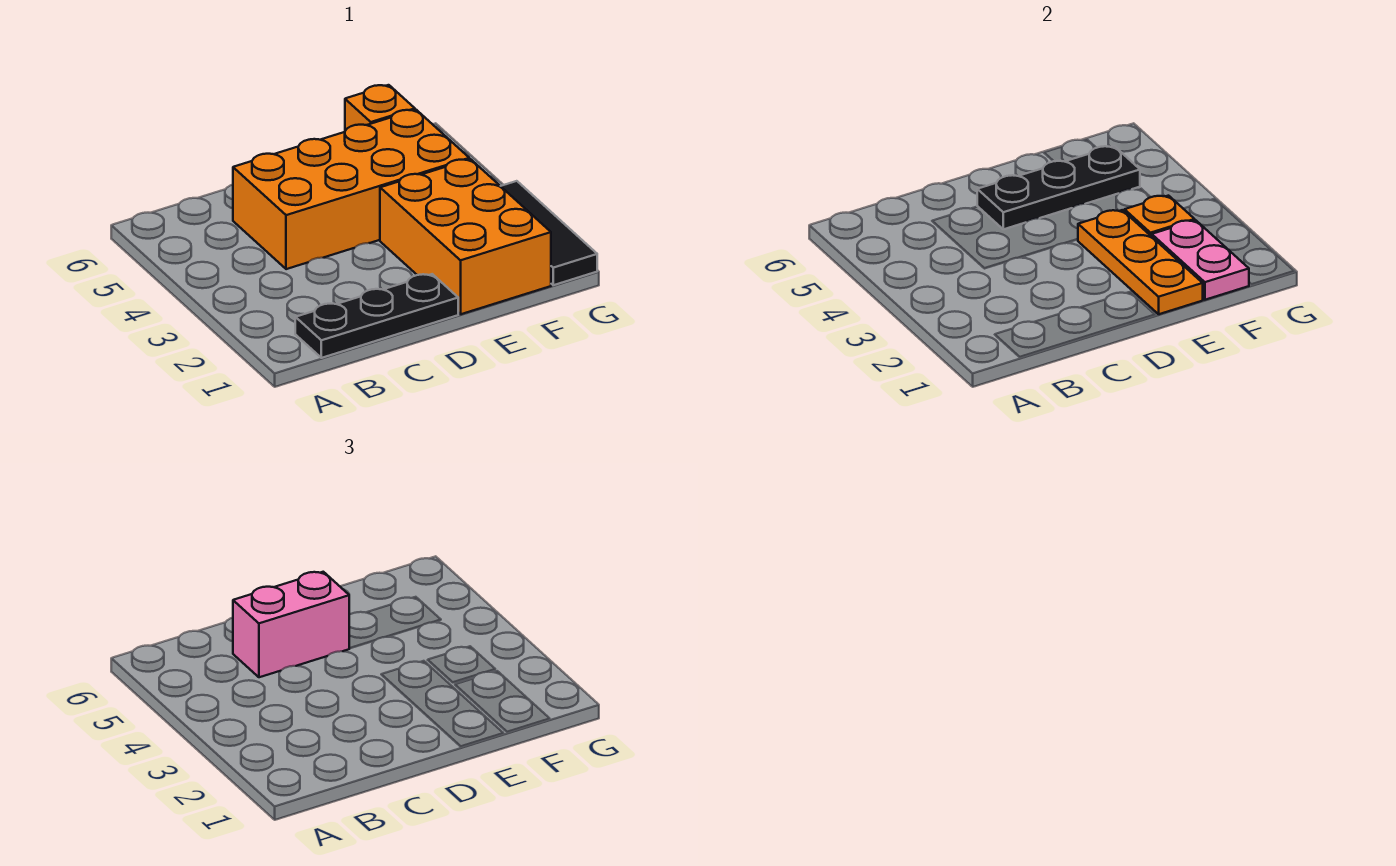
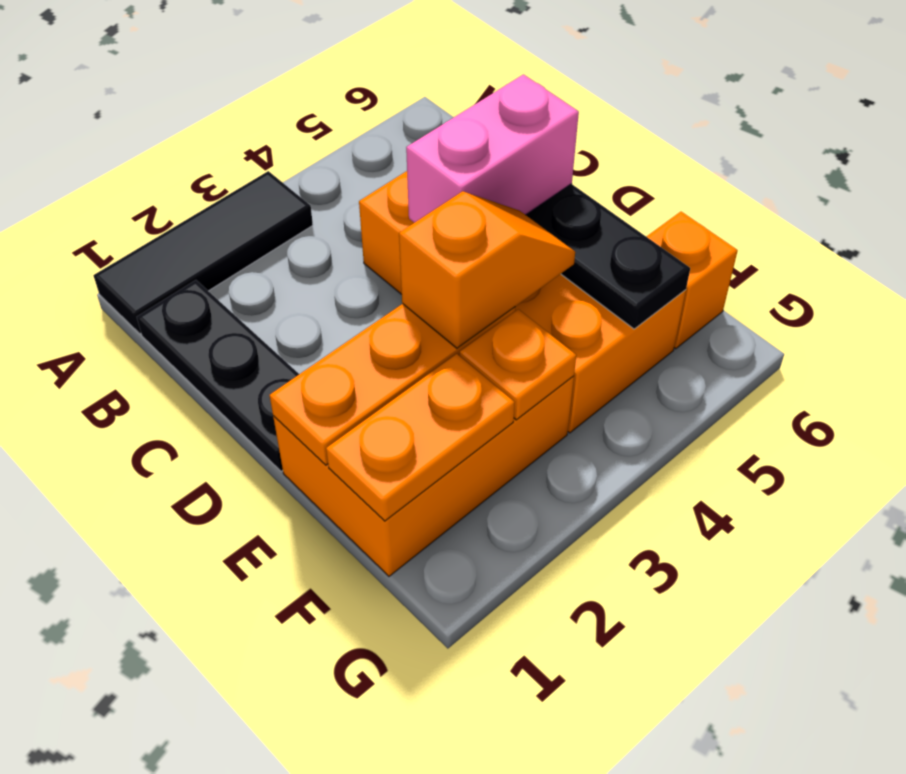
pink brick C5:D5 level 3 -> pink brick D4:D5 level 3
none -> orange slope E3:E4 level 3 top 3
pink plate F1:F2 level 2 -> orange plate F1:F2 level 2
black tile G1:G3 level 1 -> black tile A1:A3 level 1

